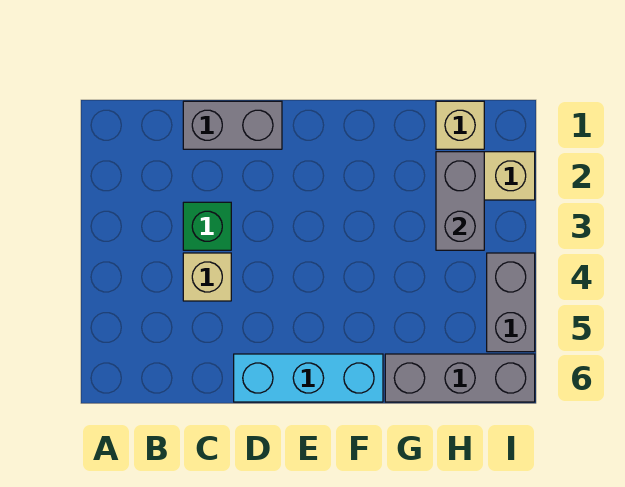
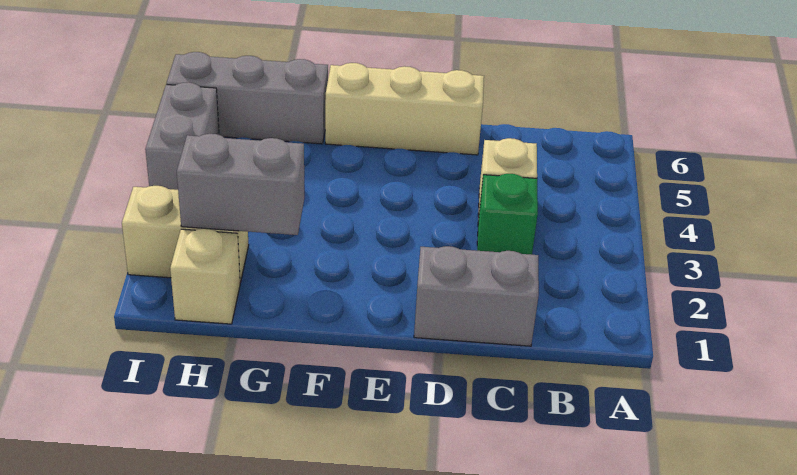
cyan brick D6:F6 level 1 -> tan brick D6:F6 level 1
grey brick H2:H3 level 2 -> grey brick G2:H2 level 2

